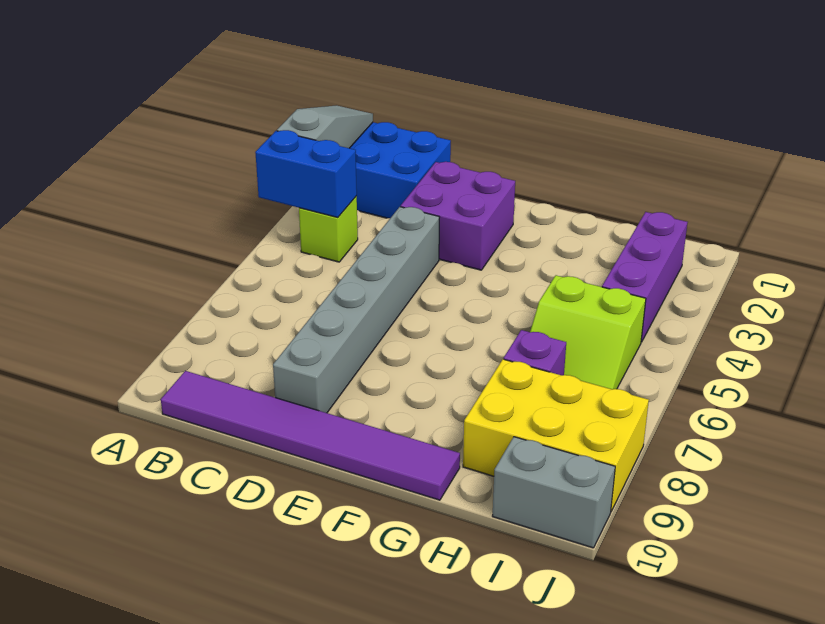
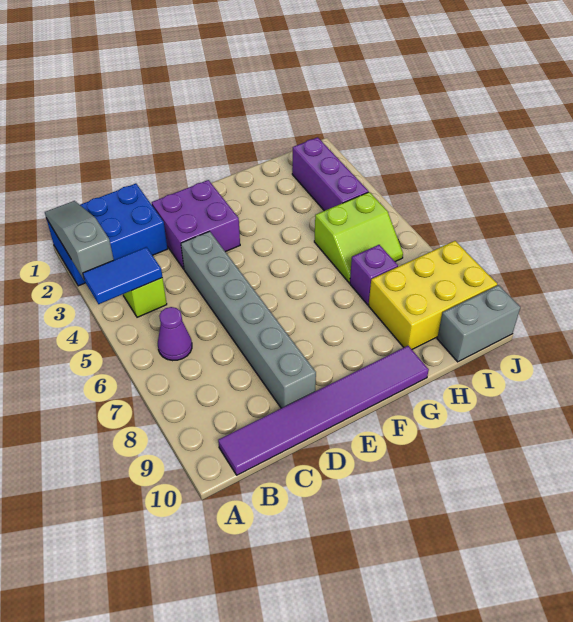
blue brick A4:B4 level 2 -> blue tile A4:B4 level 2
none -> purple cone B6 level 1

